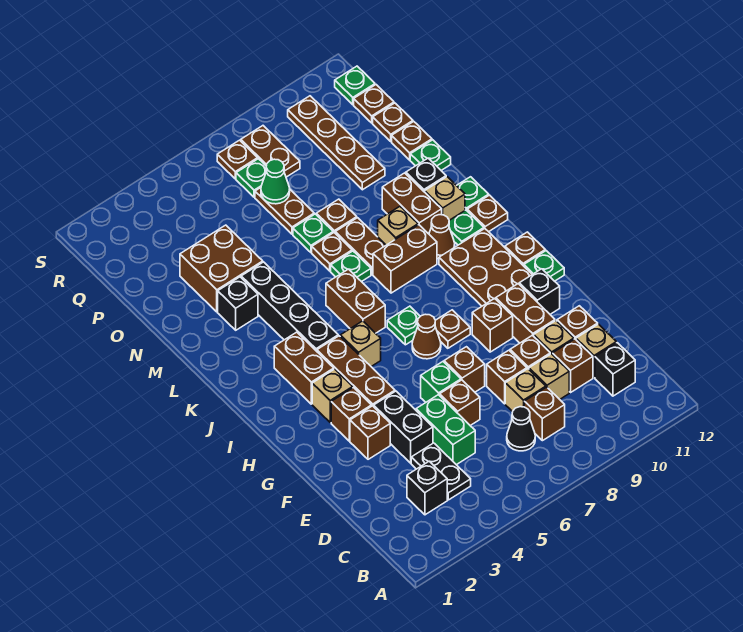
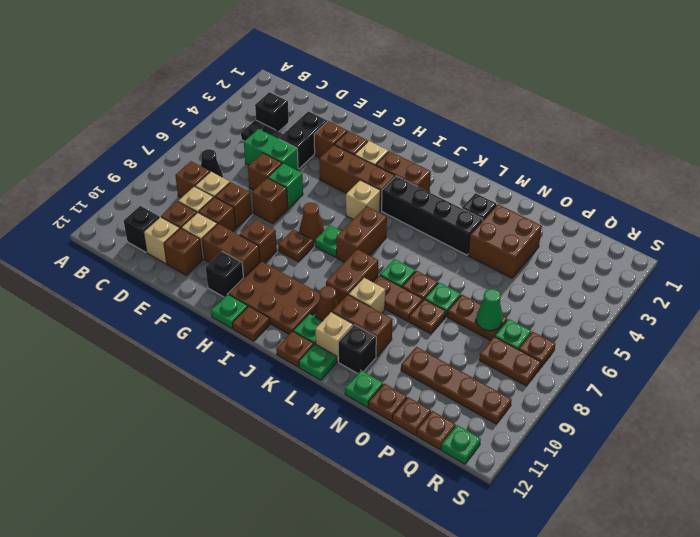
black brick E4:F4 level 1 -> black brick E3:E4 level 1
brown brick J6:K6 level 1 -> brown brick J6:J7 level 1

